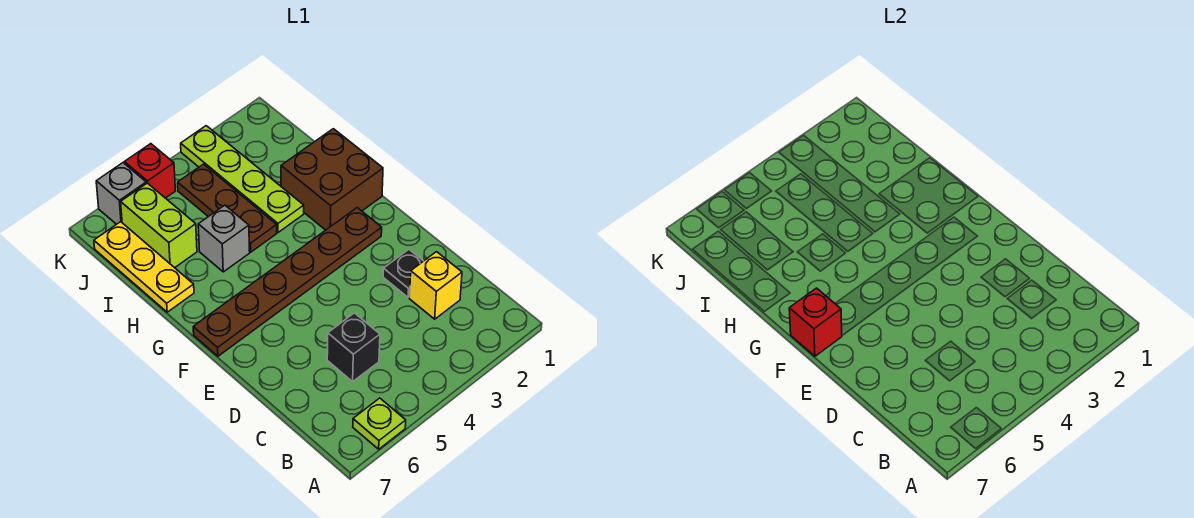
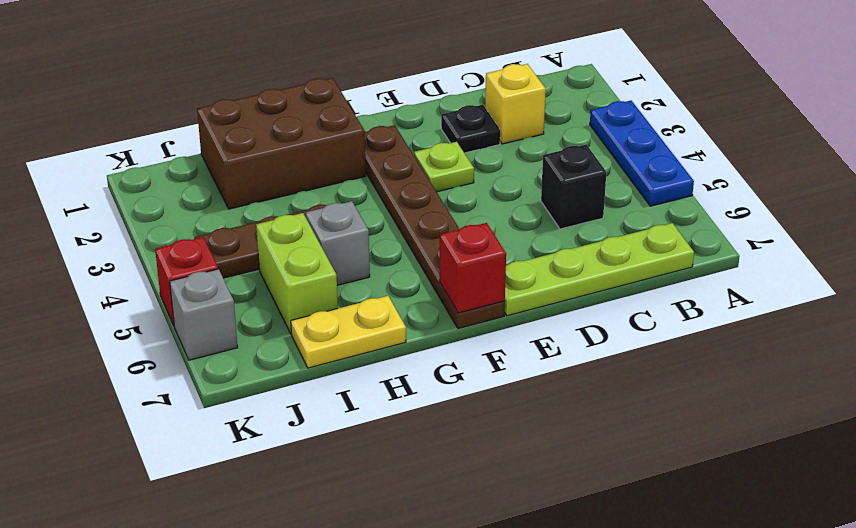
none -> blue plate A3:A5 level 1
lime plate A6 level 1 -> lime plate E3 level 1
brown brick G1:H2 level 1 -> brown brick G1:I2 level 1
lime plate H3:K3 level 1 -> lime plate B7:E7 level 1
yellow plate H7:J7 level 1 -> yellow plate H7:I7 level 1
lime brick I6:J6 level 1 -> lime brick I5:I6 level 1

